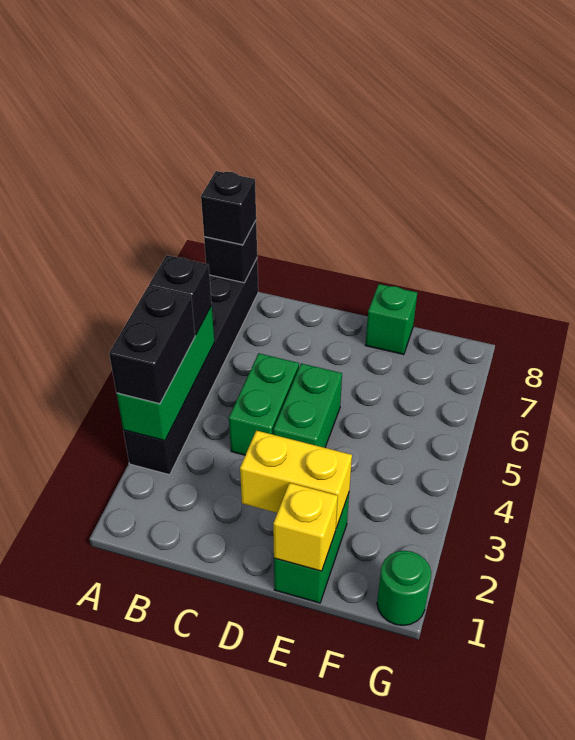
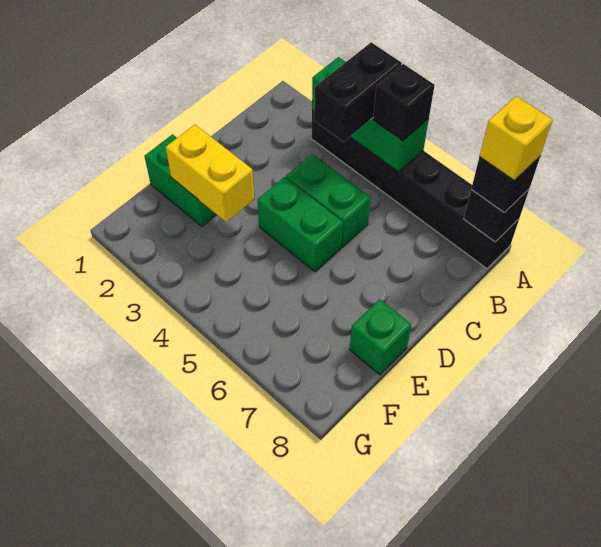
black brick A3:A4 level 3 -> black brick A4:B4 level 3
yellow brick D2:E2 level 2 -> yellow brick E2:E3 level 2
yellow brick E1 level 2 -> yellow brick A8 level 4
green round brick G1 level 1 -> none

